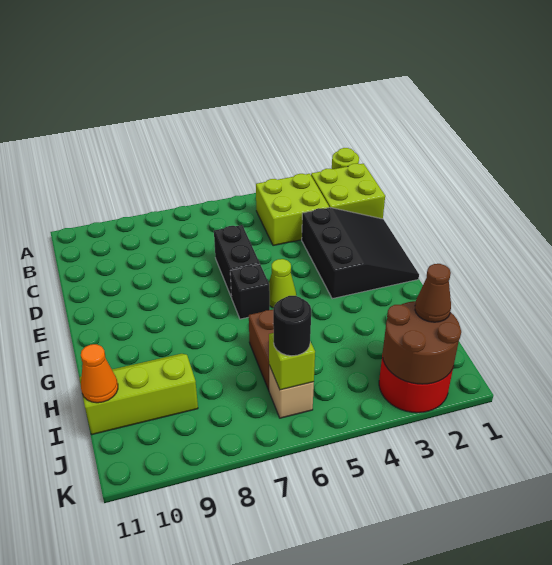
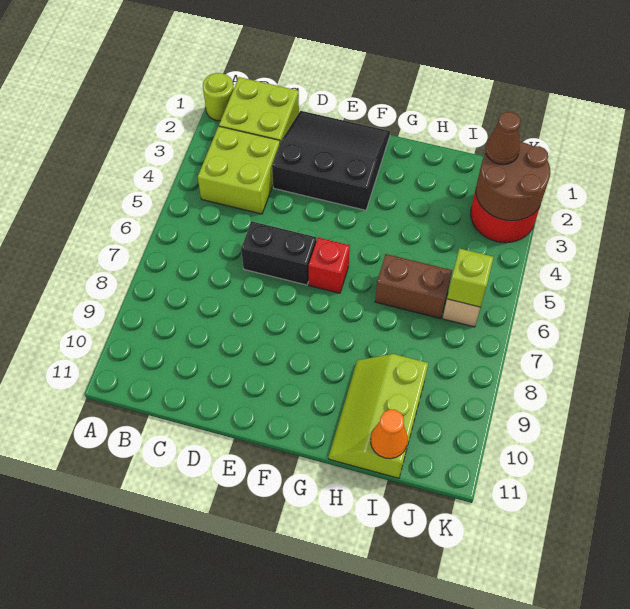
lime cone F5 level 1 -> none
black brick F6 level 1 -> red brick F6 level 1
black round brick J6 level 3 -> none

